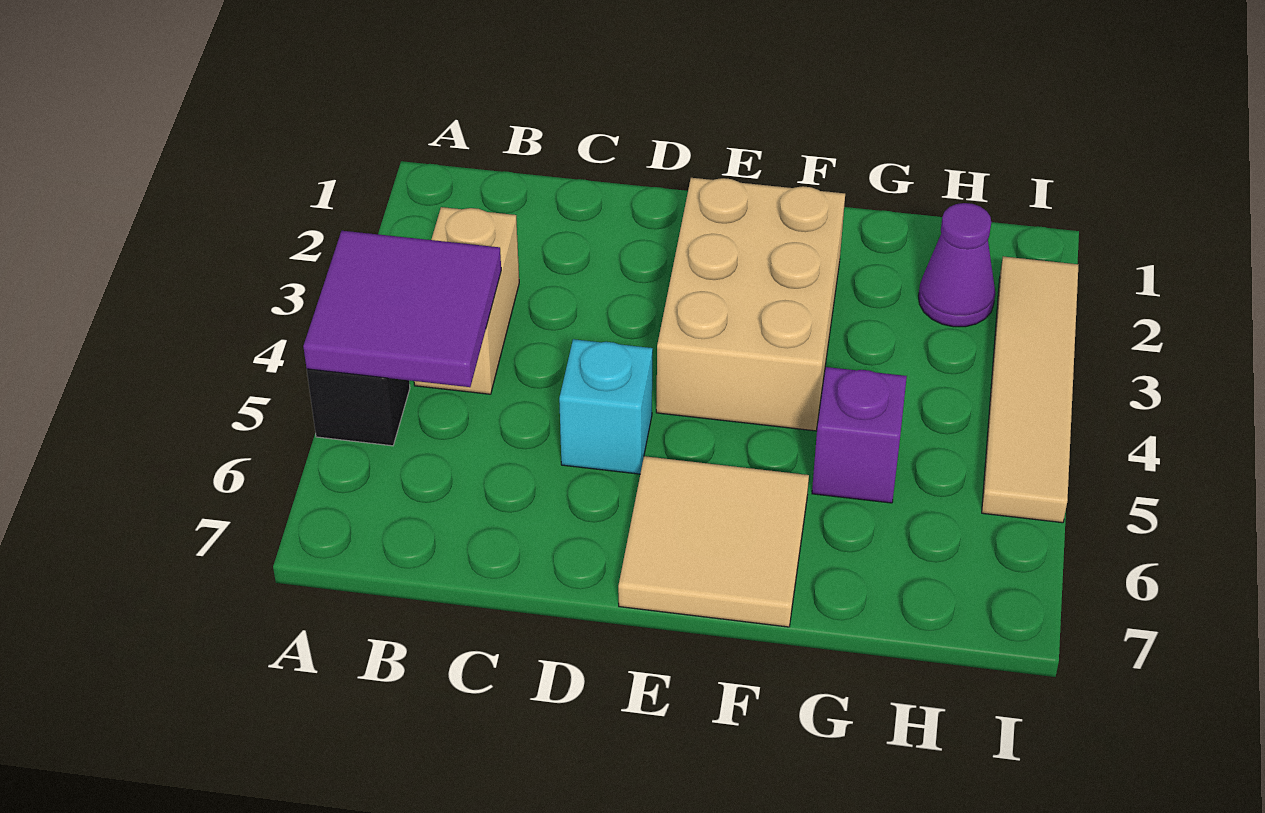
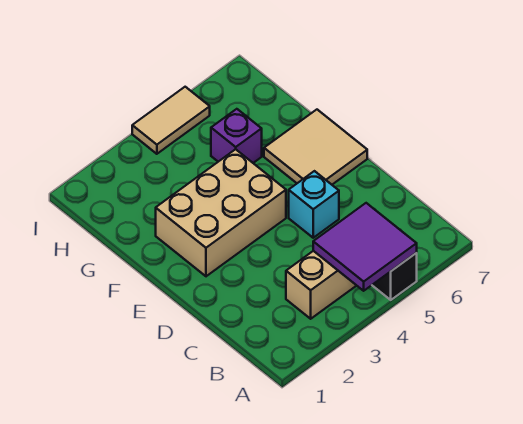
purple cone H2 level 1 -> none
tan tile I2:I5 level 1 -> tan tile I4:I5 level 1

